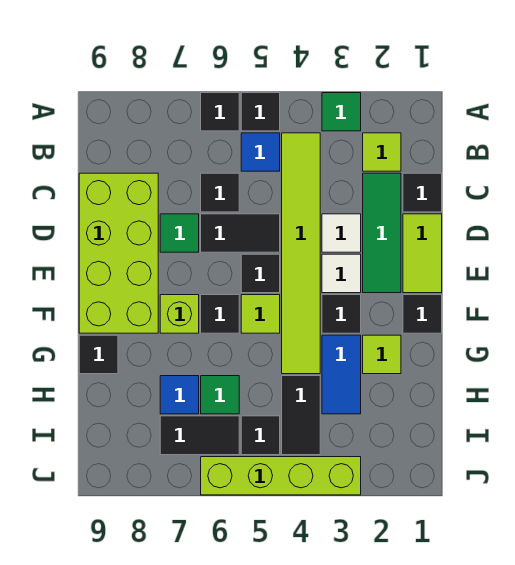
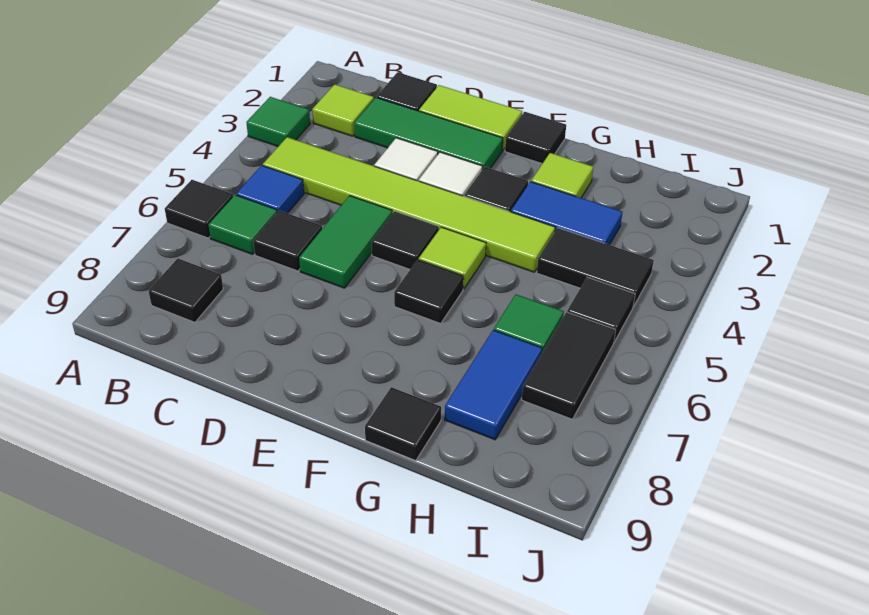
black tile A5 level 1 -> black tile B8 level 1
lime brick C8:F9 level 1 -> none
black tile D5:D6 level 1 -> green tile D5:D6 level 1
green tile D7 level 1 -> green tile B6 level 1
lime brick F7 level 1 -> none
blue tile H7 level 1 -> blue tile H7:H8 level 1
lime brick J3:J6 level 1 -> none

